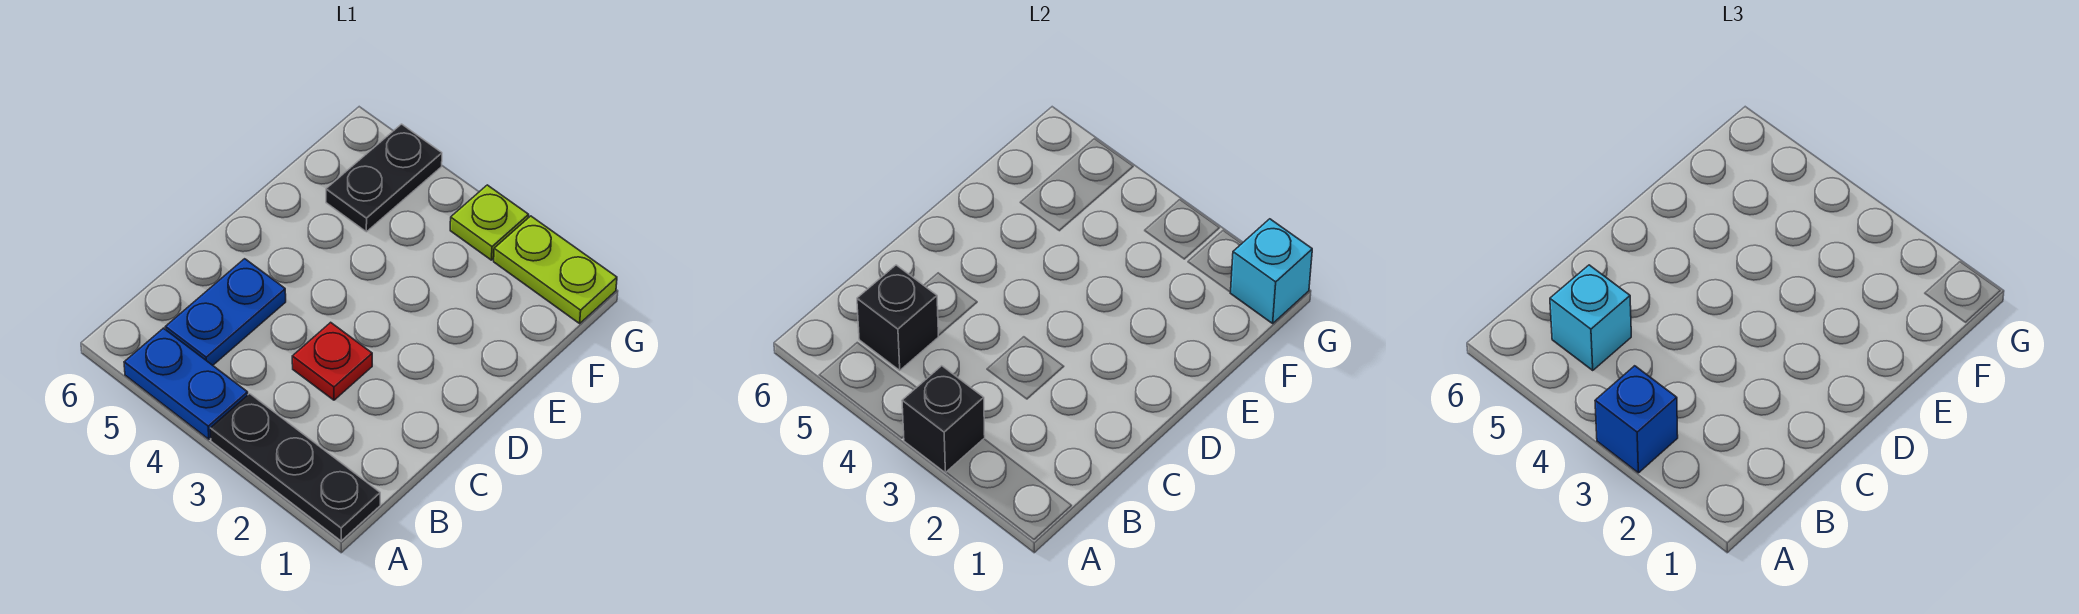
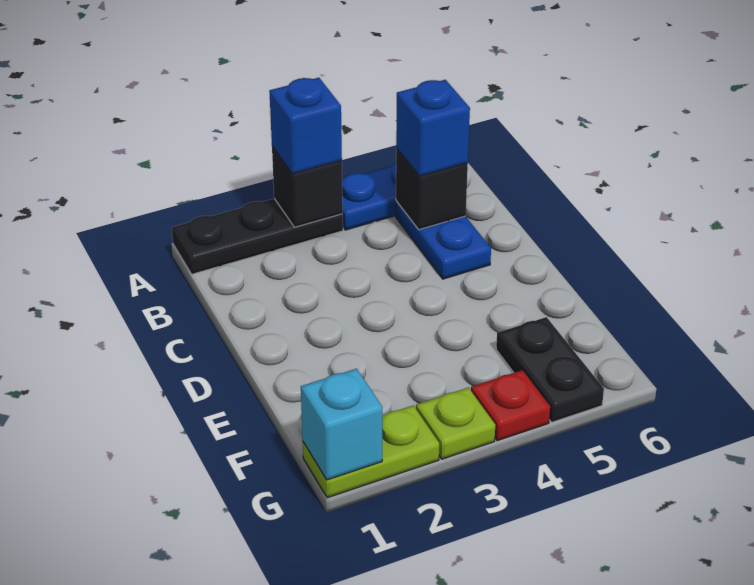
cyan brick B5 level 3 -> blue brick B5 level 3
red plate C3 level 1 -> red plate G4 level 1

